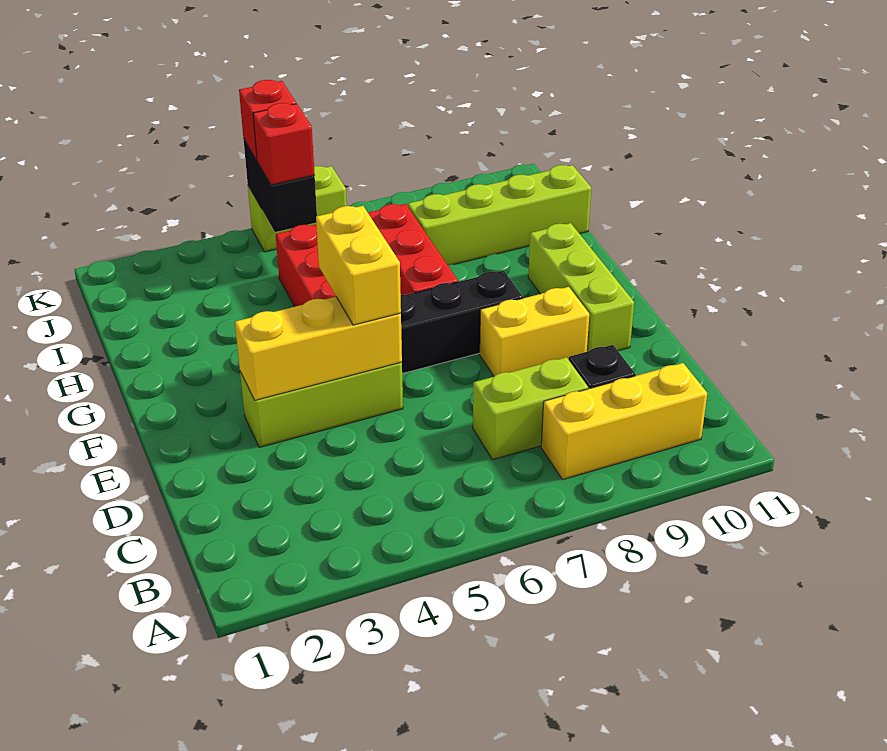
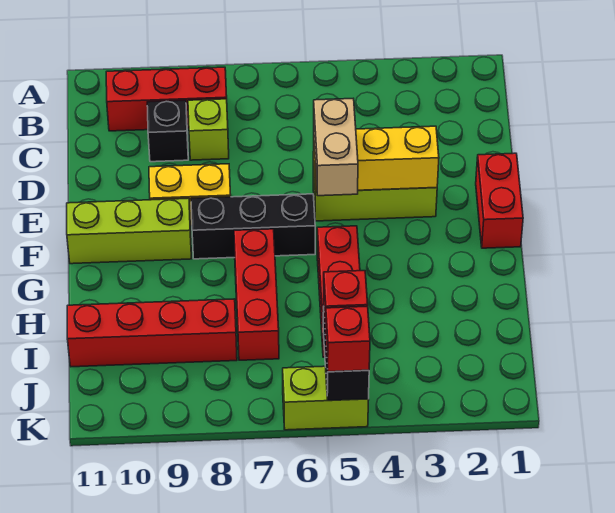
yellow brick B8:B10 level 1 -> red brick B8:B10 level 1
lime brick C7:C8 level 1 -> lime brick C8 level 1
none -> red brick E1:F1 level 1
yellow brick E5:F5 level 3 -> tan brick E5:F5 level 3
lime brick E10:G10 level 1 -> lime brick F9:F11 level 1
lime brick I8:I11 level 1 -> red brick I8:I11 level 1

